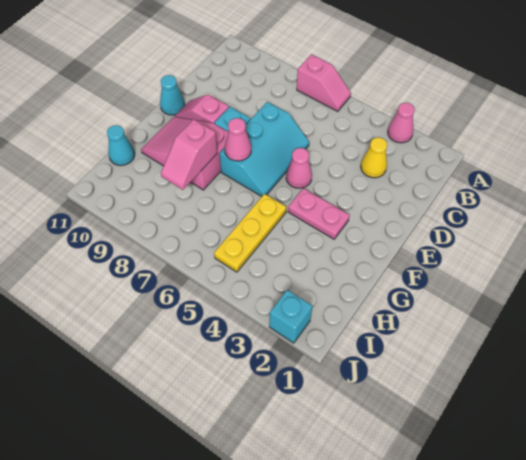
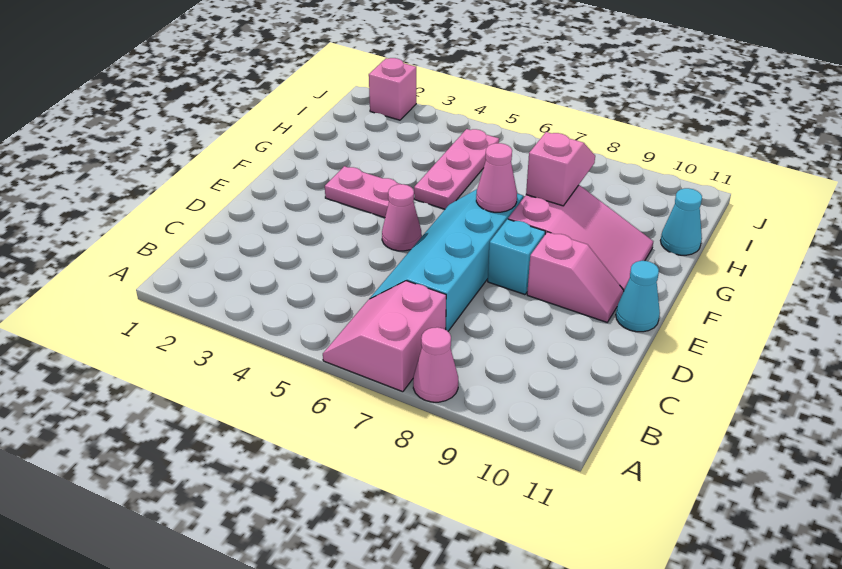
pink cone A3 level 1 -> pink cone A8 level 1
pink slope A6:A7 level 1 top 7 -> pink slope A6:B7 level 1 top 7
yellow cone C3 level 1 -> none
cyan slope D6:F7 level 1 top 7 -> cyan slope C6:F7 level 1 top 7
yellow plate G5:I5 level 1 -> pink plate G5:I5 level 1
cyan brick J2 level 1 -> pink brick J2 level 1

